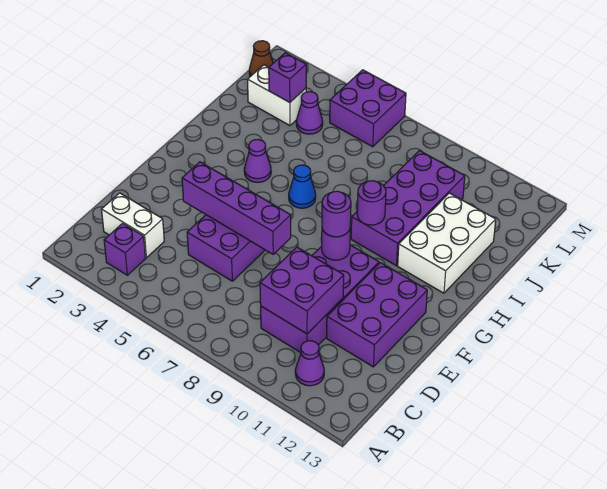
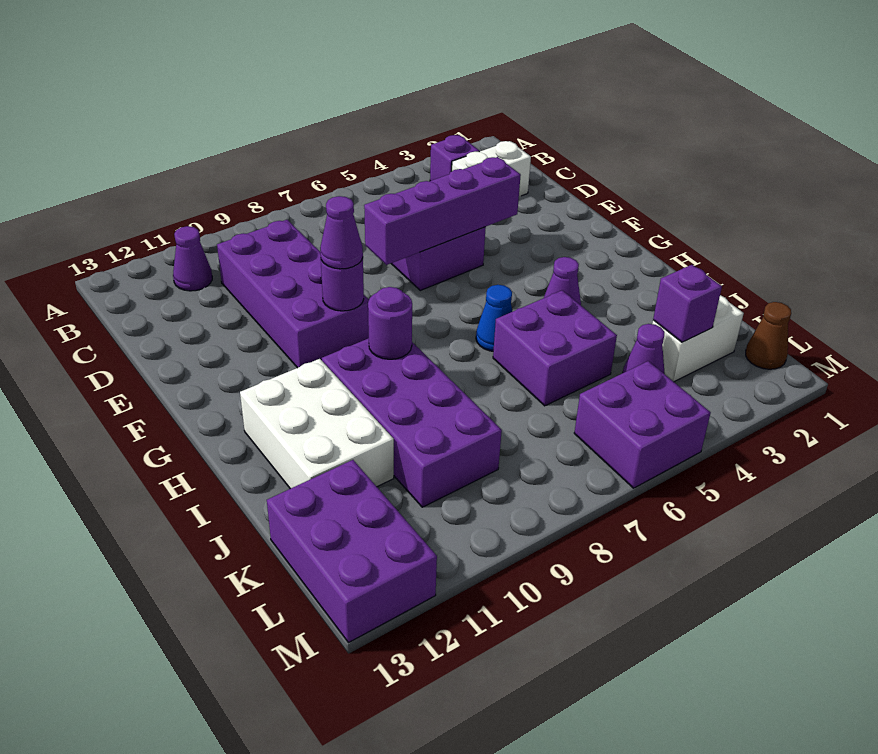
purple brick C9:D10 level 2 -> purple brick I5:J6 level 1
purple brick D11:F12 level 1 -> purple brick K12:M13 level 1
purple round brick F9 level 3 -> purple cone F9 level 3

